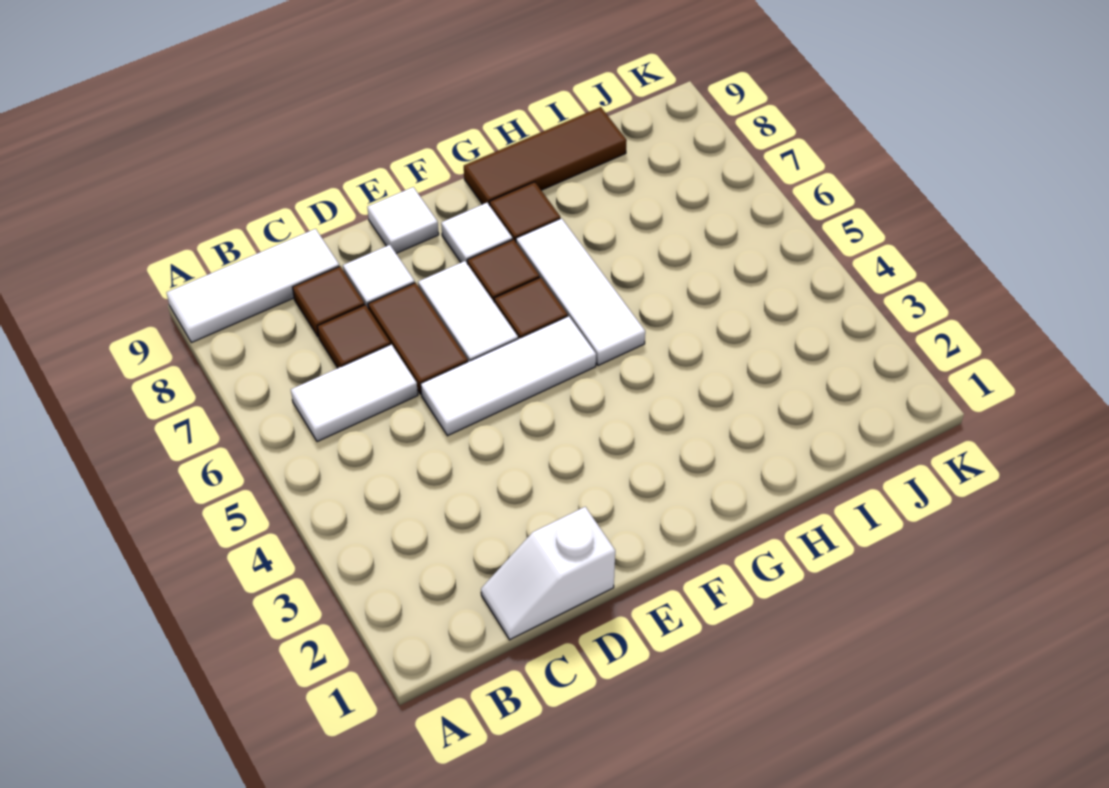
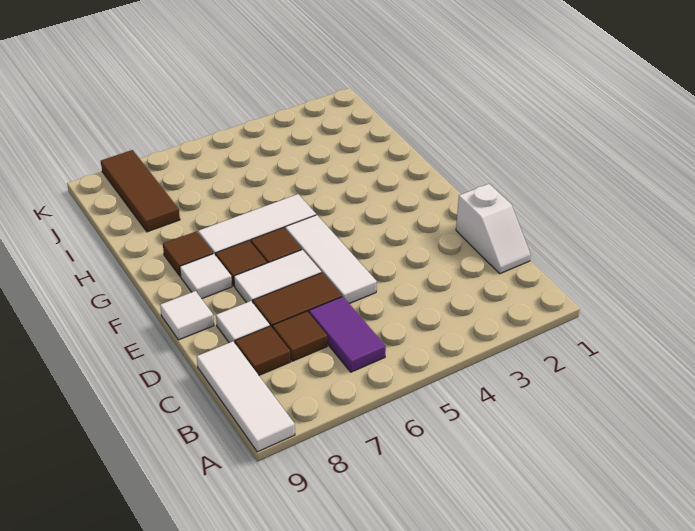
white tile B6:C6 level 1 -> purple tile B6:C6 level 1
brown tile G9:I9 level 1 -> brown tile I8:K8 level 1

